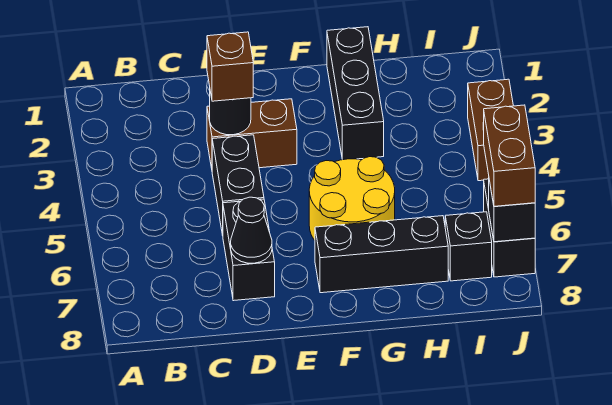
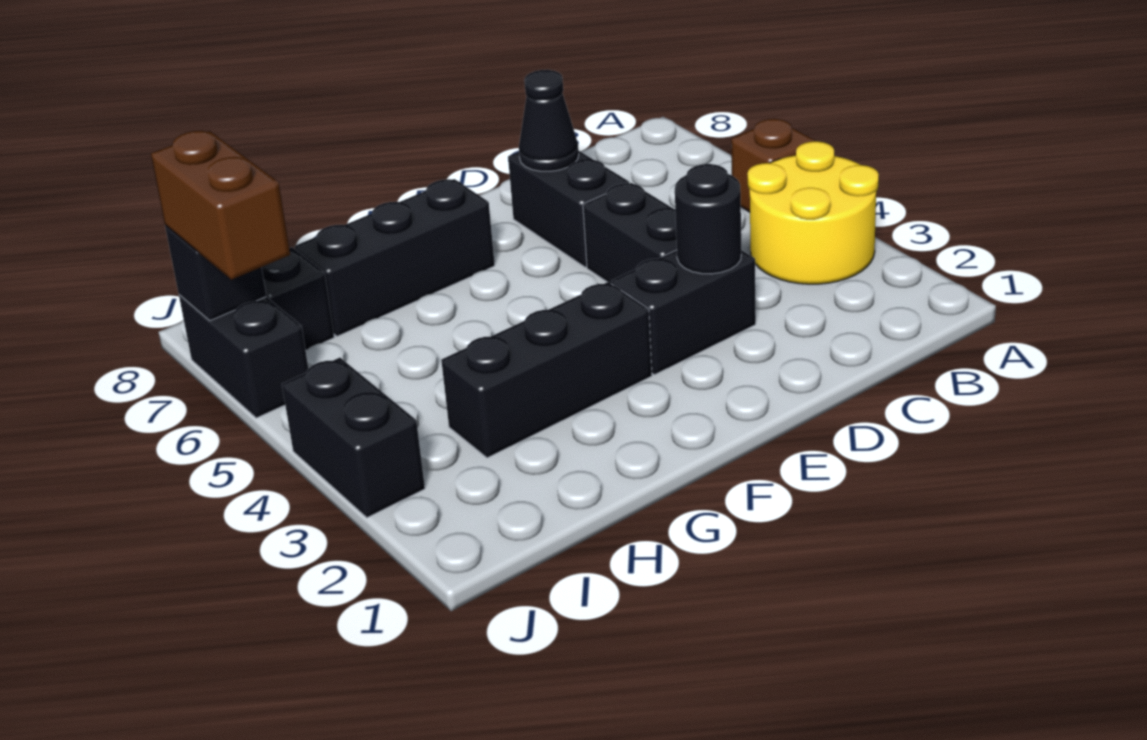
brown brick D3:E3 level 1 -> black brick D3:E3 level 1
brown brick D3 level 3 -> brown brick A5 level 1
yellow round brick F5:G6 level 1 -> yellow round brick A3:B4 level 1
black brick G1:G3 level 1 -> black brick F3:H3 level 1
brown brick J3:J4 level 1 -> black brick J3:J4 level 1

